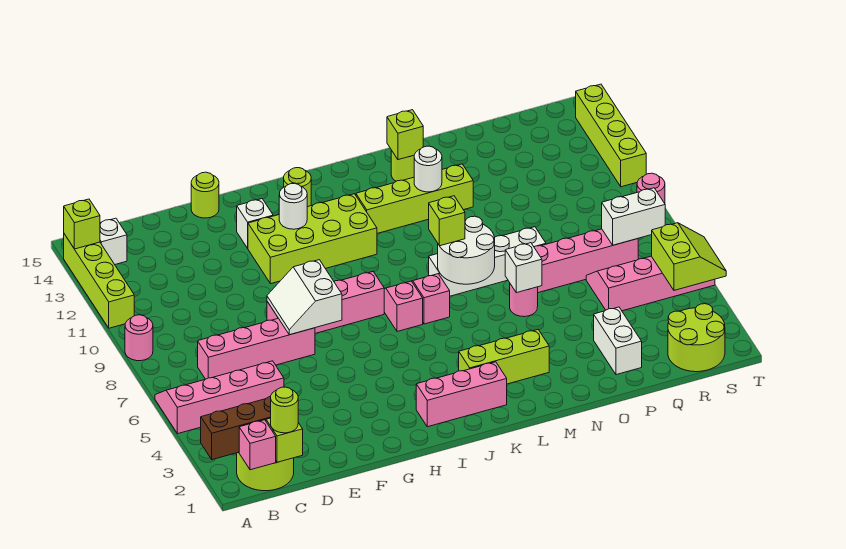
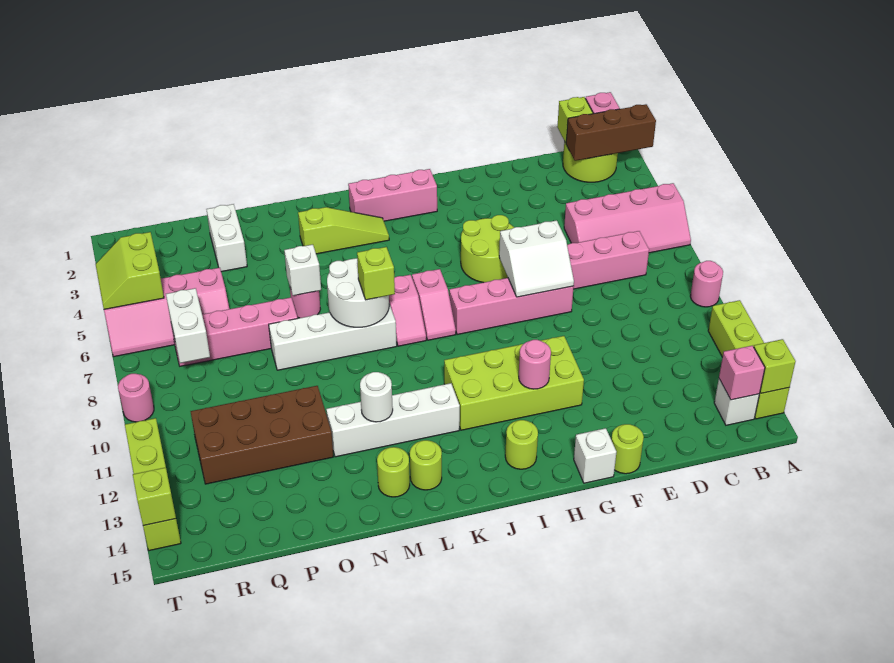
none -> pink brick B14 level 2
lime round brick C1 level 3 -> lime round brick L14 level 1
white slope F7:G8 level 2 top G -> white slope F7:G8 level 2 top 7
white brick G13 level 1 -> white brick G15 level 1
white round brick H12 level 2 -> pink round brick H12 level 2
lime brick K3:M3 level 1 -> lime slope K3:M3 level 1 top M
lime brick K12:N12 level 1 -> white brick K12:N12 level 1
lime brick M14 level 2 -> lime brick T14 level 2
none -> brown brick O11:R12 level 1
lime round brick R1:S2 level 1 -> lime round brick G5:H6 level 1
white brick R7:S7 level 2 -> white brick R7:R8 level 2

